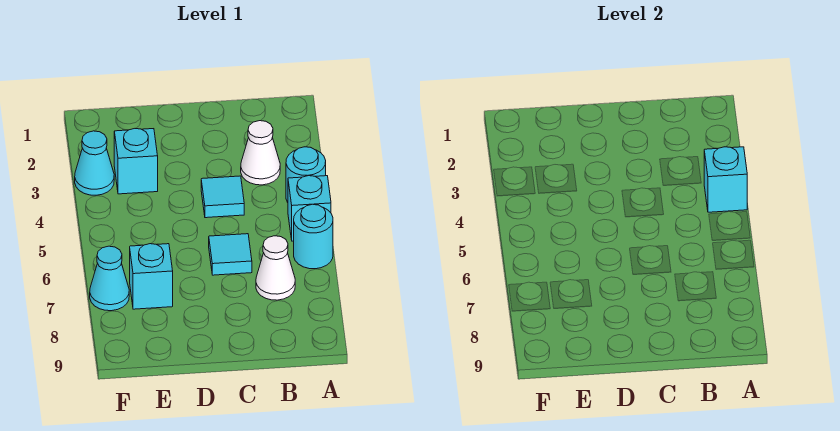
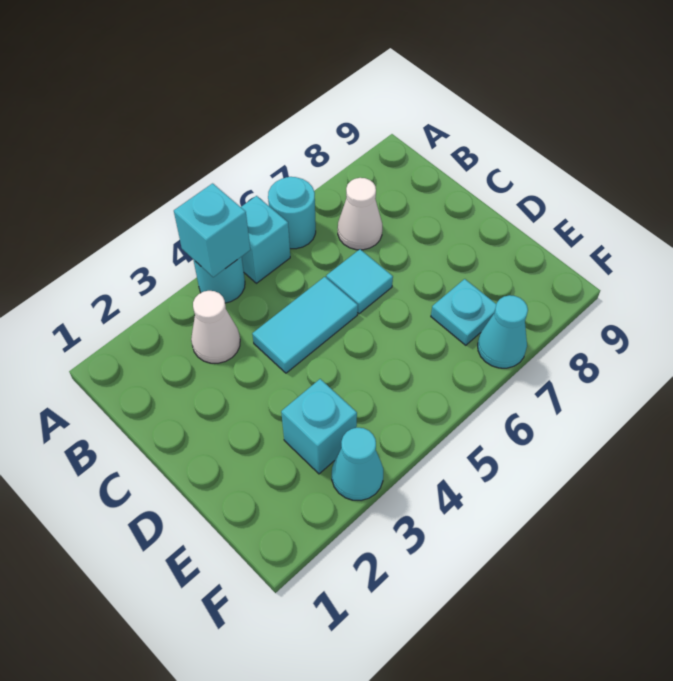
cyan tile C4 level 1 -> cyan tile C4:C5 level 1
cyan brick E7 level 1 -> cyan plate E7 level 1

